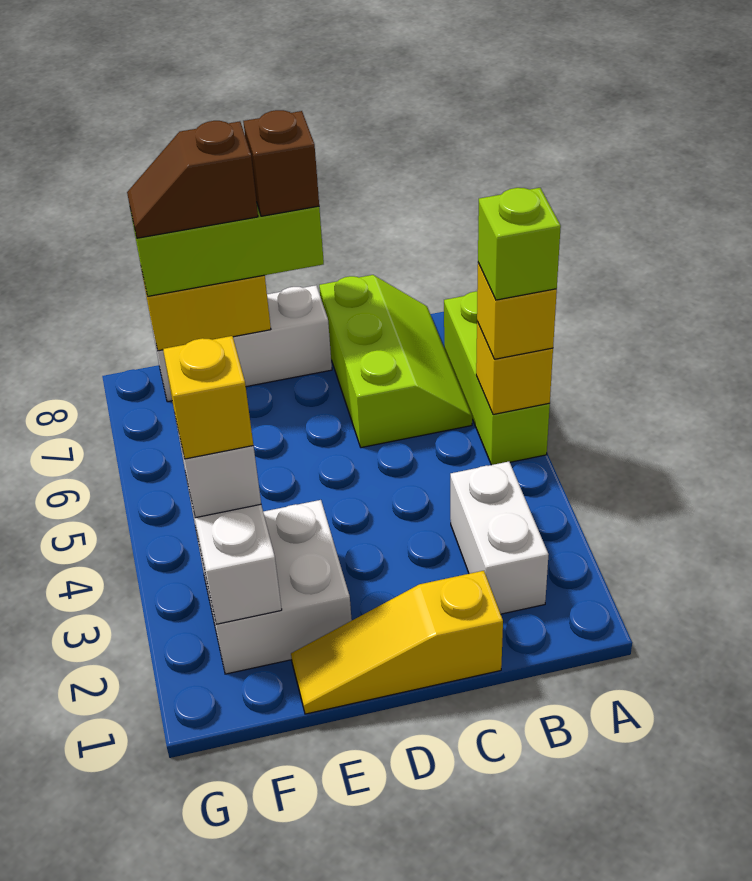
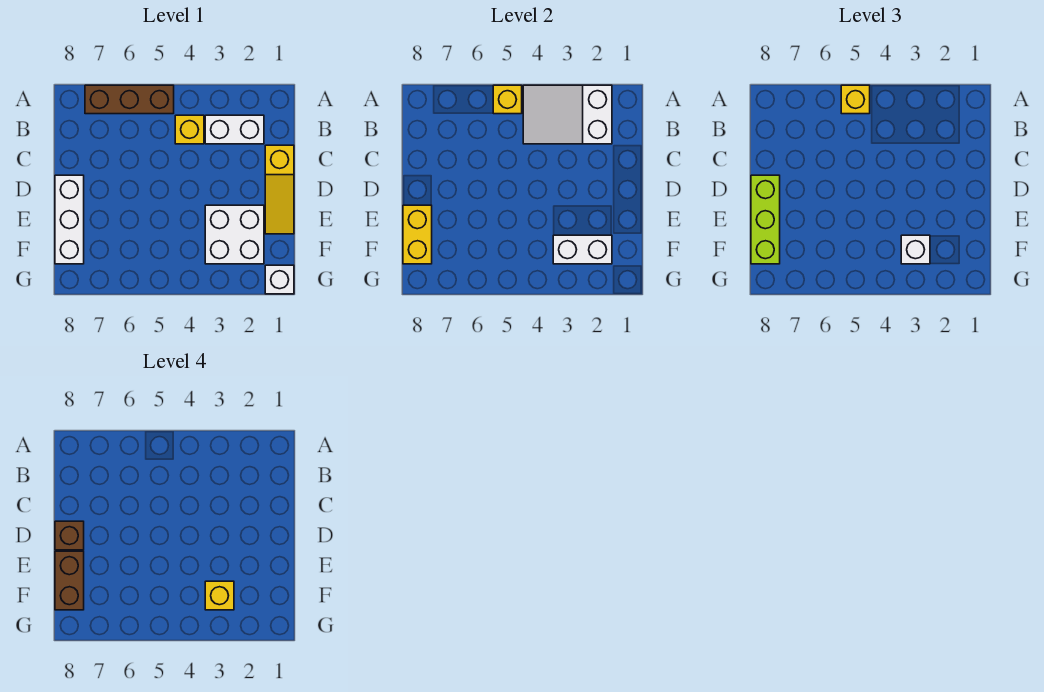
none -> white slope A2:B4 level 2 top 2
lime brick A5:A7 level 1 -> brown brick A5:A7 level 1
lime brick A5 level 4 -> none
none -> yellow brick B4 level 1
lime slope B6:C8 level 1 top C -> none
brown slope E8:F8 level 4 top E -> brown brick E8:F8 level 4
none -> white brick G1 level 1

